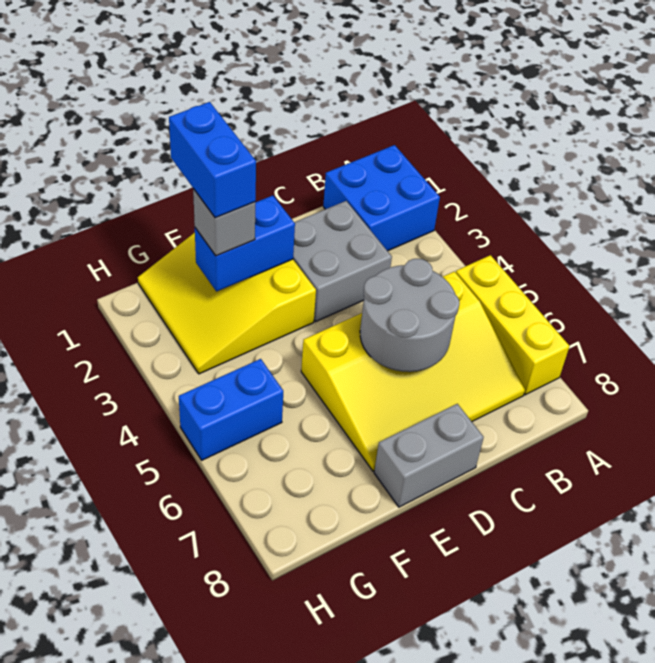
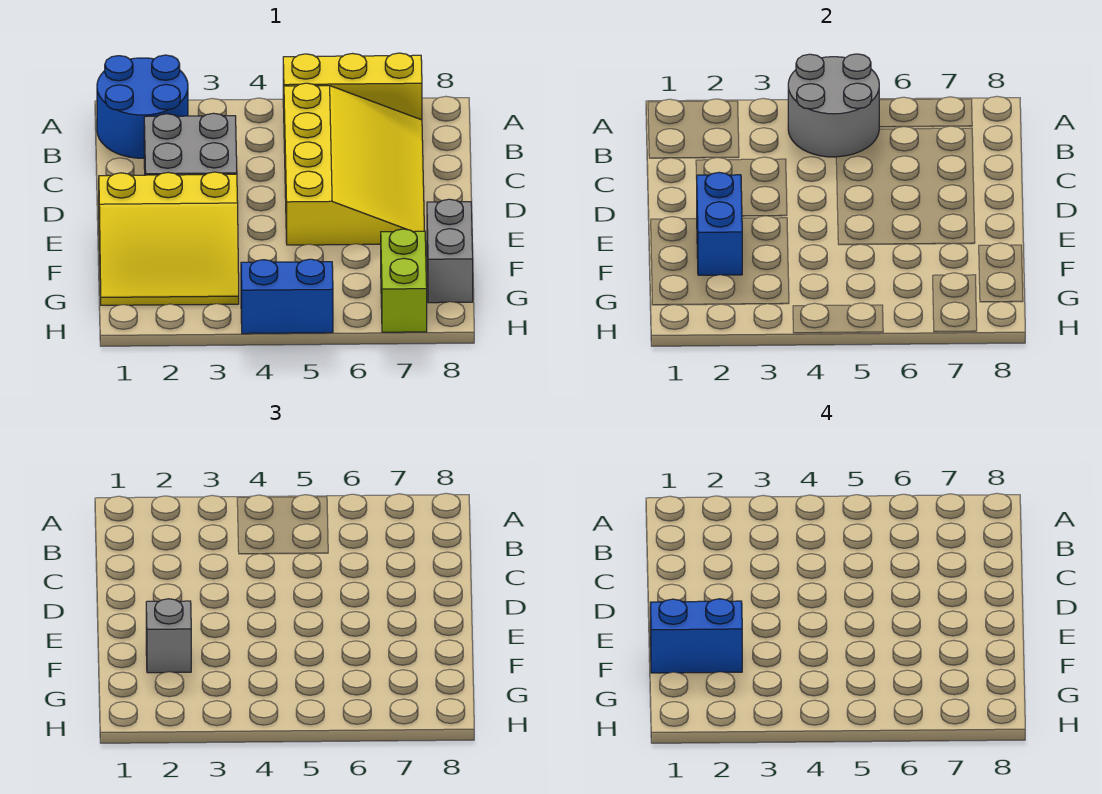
blue brick A1:B2 level 1 -> blue round brick A1:B2 level 1
grey round brick C5:D6 level 2 -> grey round brick A4:B5 level 2
grey brick D8:E8 level 1 -> grey brick F8:G8 level 1
blue brick G5:H5 level 1 -> blue brick H4:H5 level 1
none -> lime brick G7:H7 level 1

